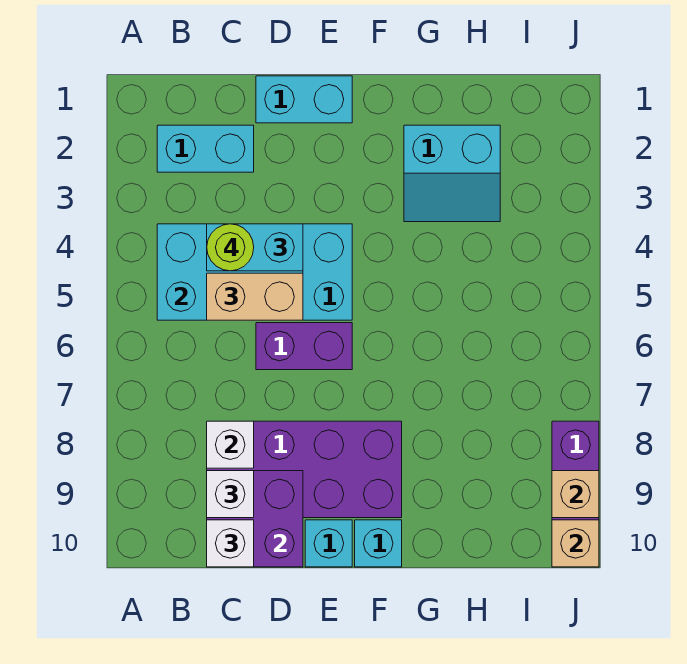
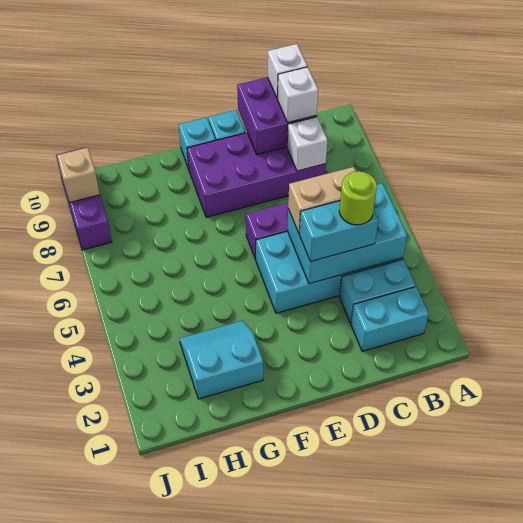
cyan brick D1:E1 level 1 -> cyan brick B3:C3 level 1
tan brick J10 level 2 -> none

